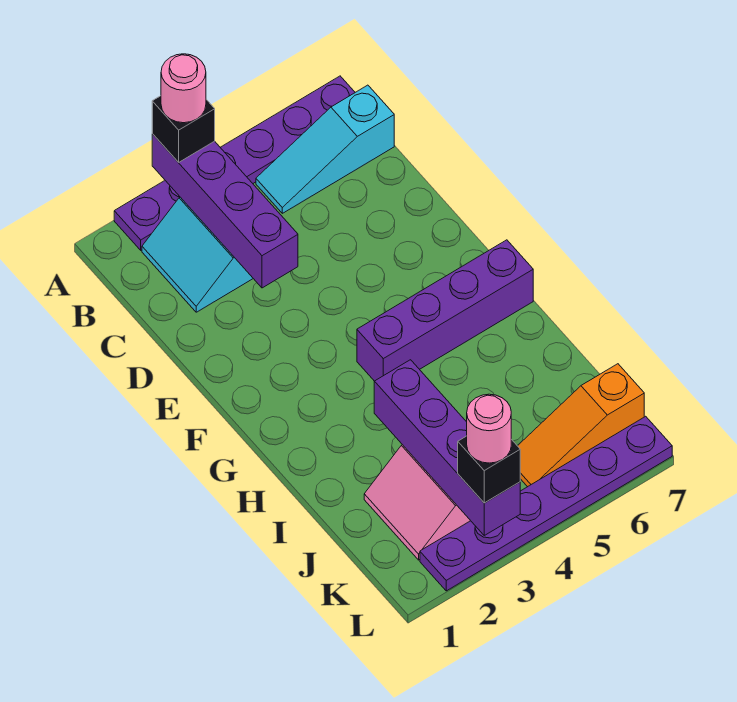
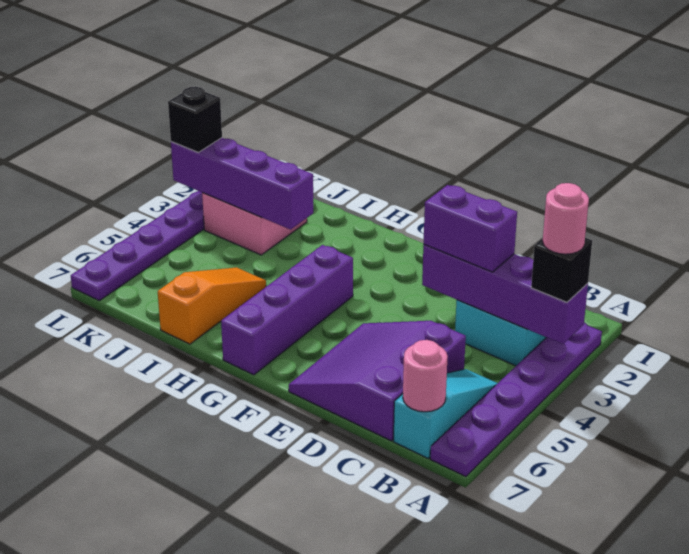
none -> purple brick C3:D3 level 3
none -> purple slope C5:E7 level 1 top C
orange slope K5:K7 level 1 top 7 -> orange slope I5:I7 level 1 top 7
pink round brick L3 level 4 -> pink round brick B7 level 2

